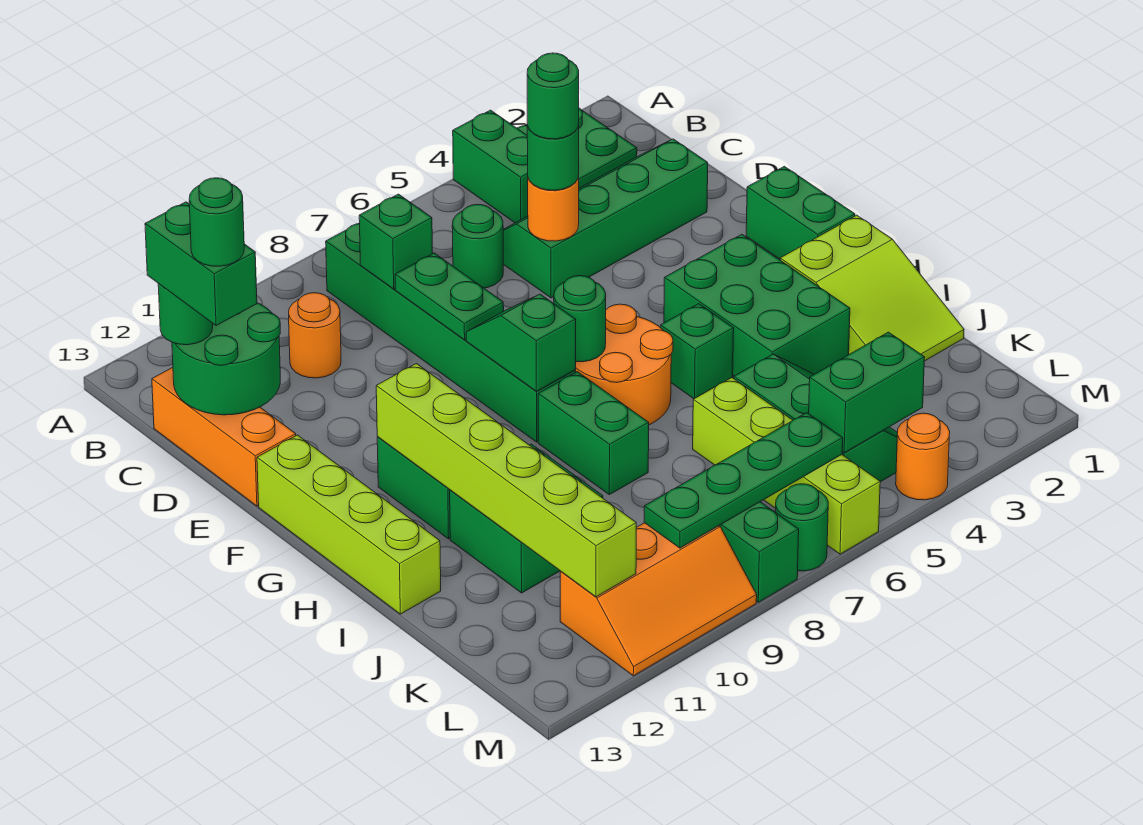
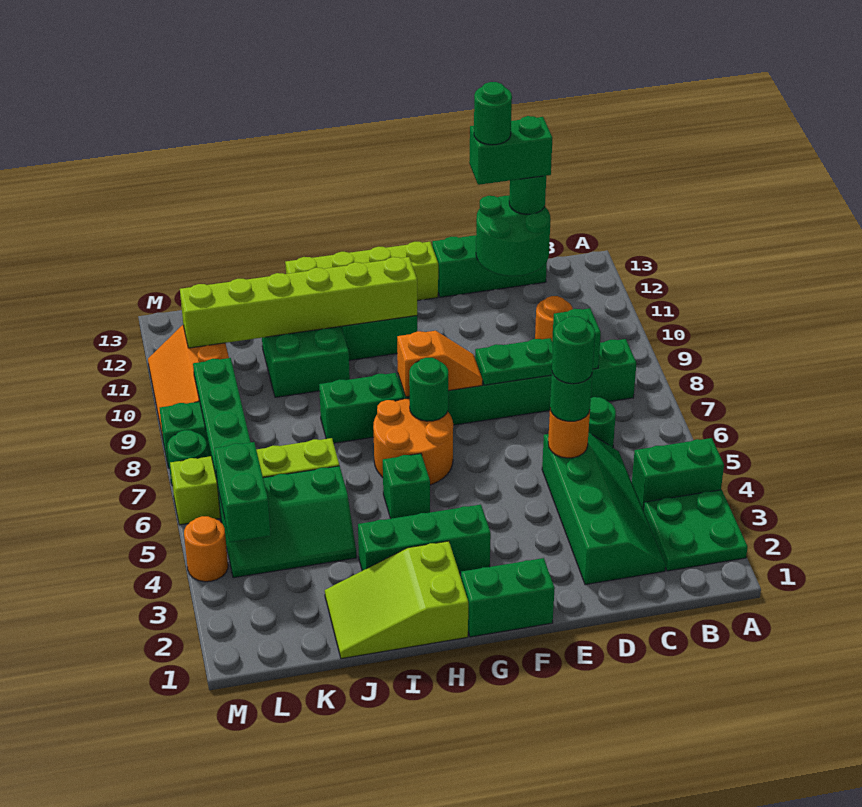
orange brick C13:E13 level 1 -> green brick C13:E13 level 1
green slope F8:G8 level 2 top G -> orange slope F8:G8 level 2 top G
green brick G3:I4 level 1 -> green brick G3:I3 level 1

